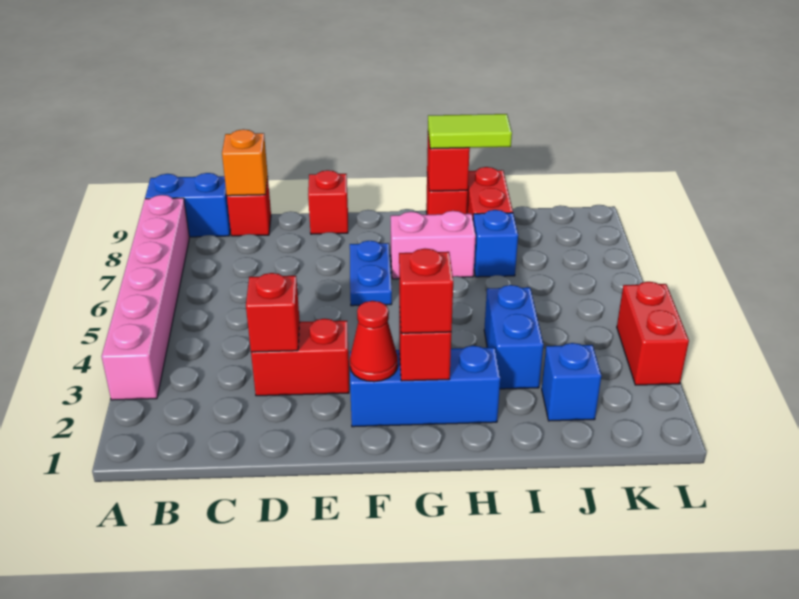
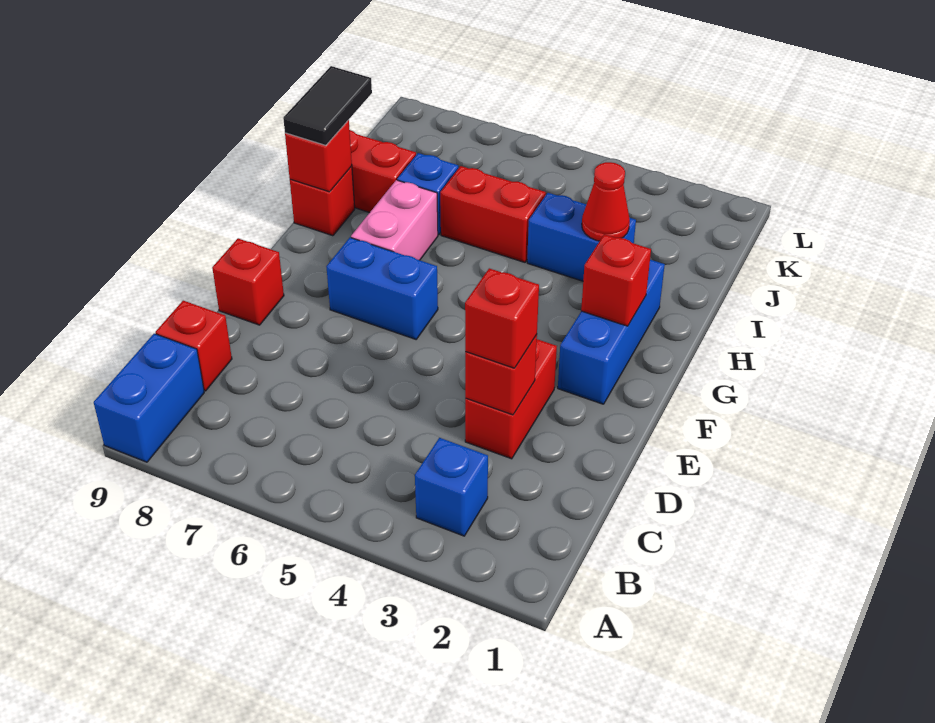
pink brick A3:A8 level 1 -> none
orange brick C9 level 2 -> none
red cone F2 level 2 -> red cone I3 level 2
blue plate F6:F7 level 1 -> blue brick F6:F7 level 1
red brick G2 level 3 -> red brick D3 level 3
lime tile H9:I9 level 3 -> black tile H9:I9 level 3
blue brick J2 level 1 -> blue brick B3 level 1
red brick L3:L4 level 1 -> red brick I5:I6 level 1

